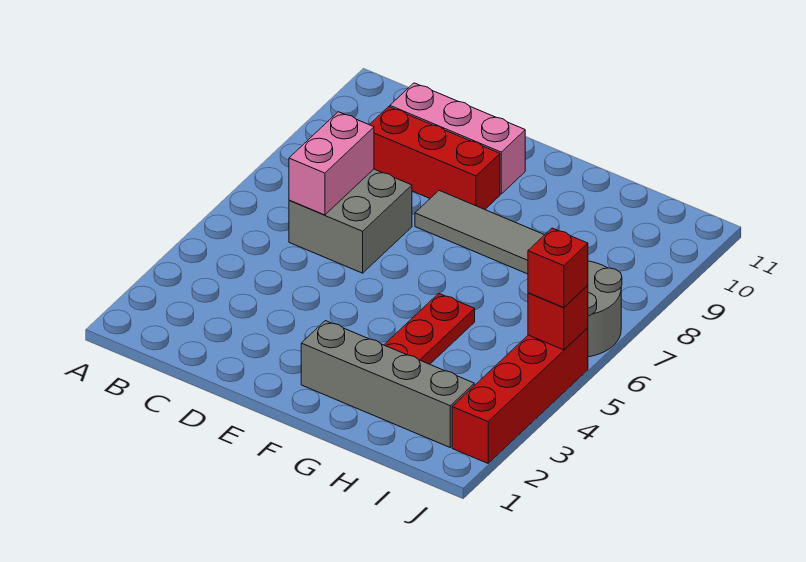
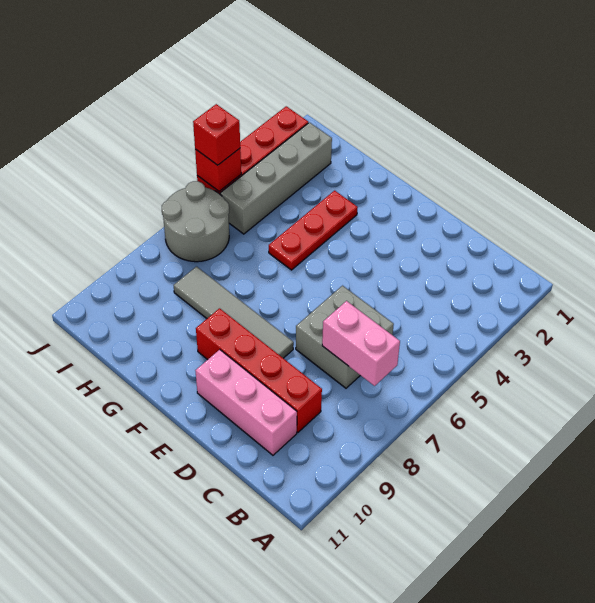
pink brick C6:C7 level 2 -> pink brick B7:C7 level 2
red brick C9:E9 level 1 -> red brick C9:F9 level 1
grey brick F2:I2 level 1 -> grey brick I2:I5 level 1

